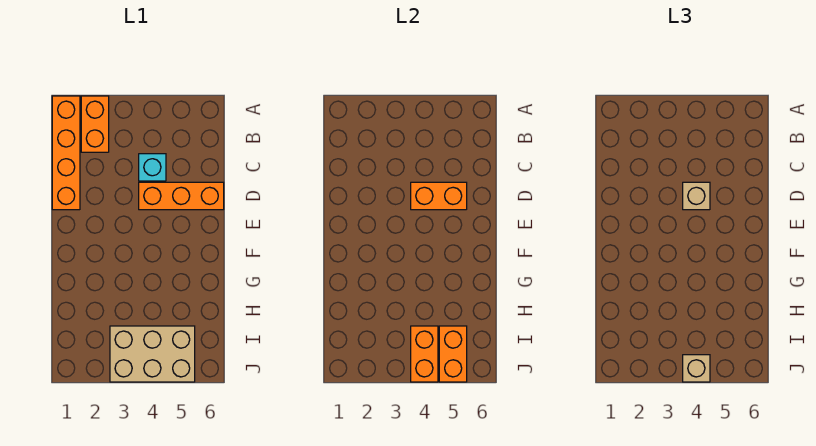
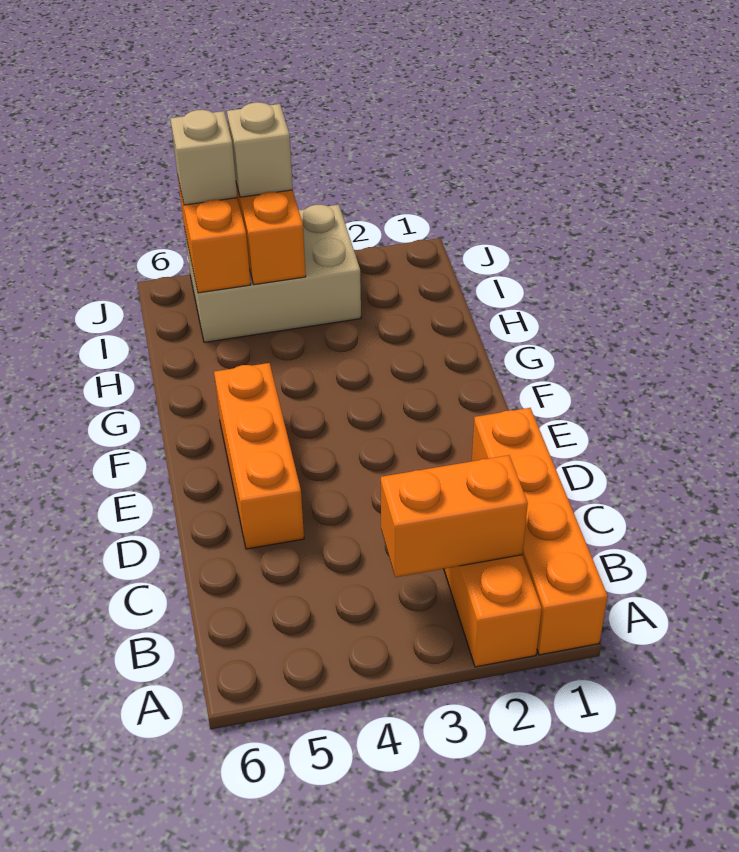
cyan brick C4 level 1 -> none
orange brick D4:D6 level 1 -> orange brick D5:F5 level 1
orange brick D4:D5 level 2 -> orange brick B2:B3 level 2
tan brick D4 level 3 -> tan brick J5 level 3

